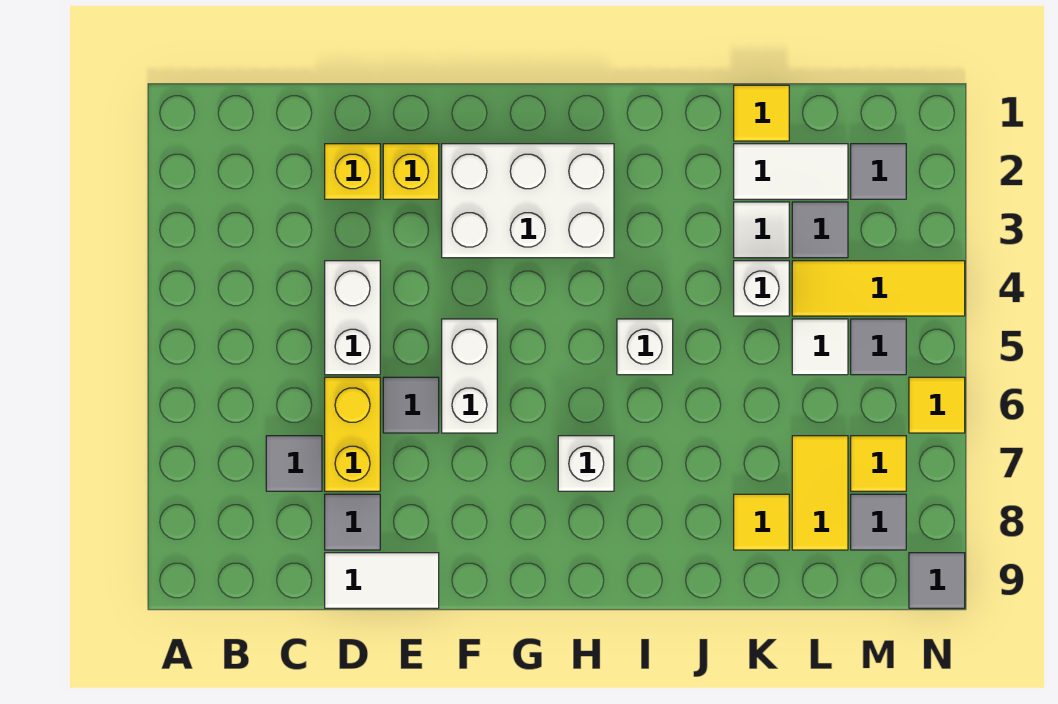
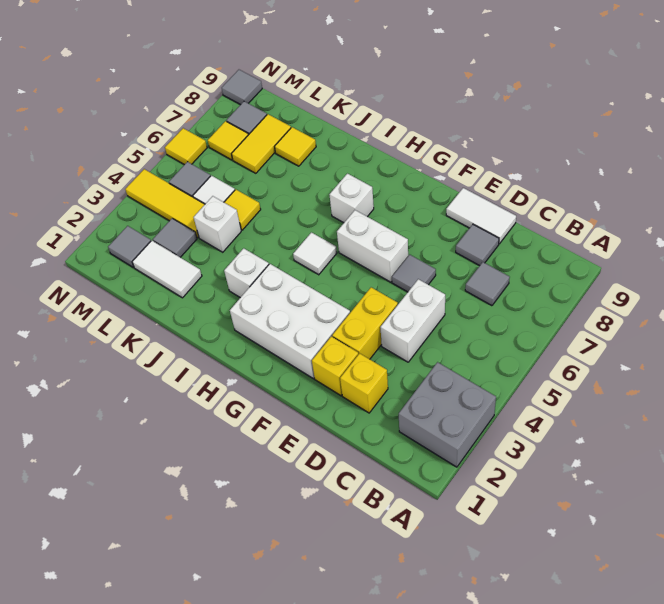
none -> grey brick A2:B3 level 1
yellow brick D6:D7 level 1 -> yellow brick E3:E4 level 1
white brick F5:F6 level 1 -> white brick F6:G6 level 1
white brick I5 level 1 -> white brick I3 level 1
yellow tile K1 level 1 -> yellow tile K5 level 1
white tile K3 level 1 -> white tile H5 level 1

